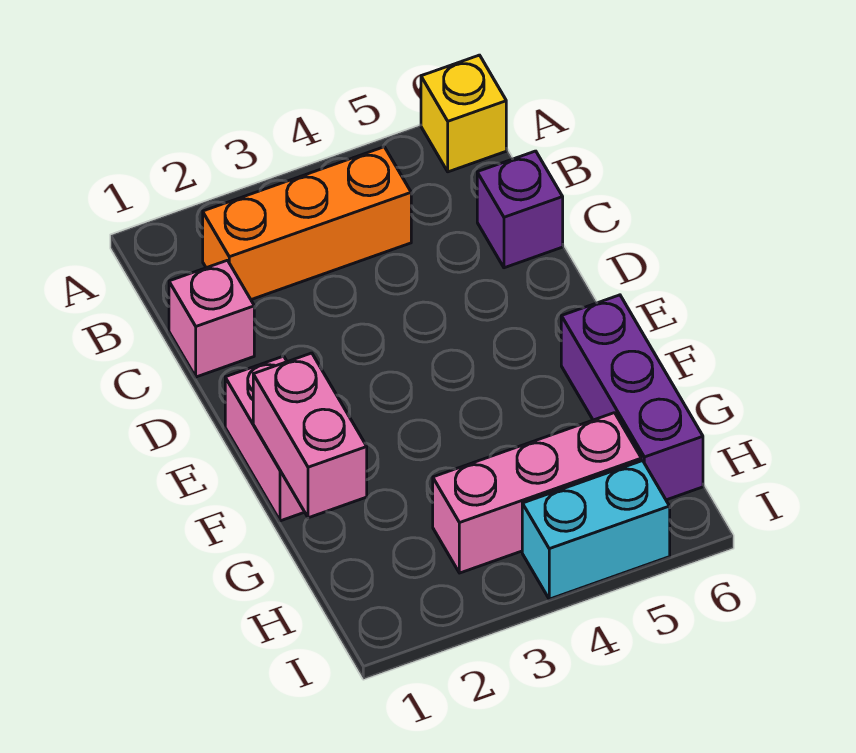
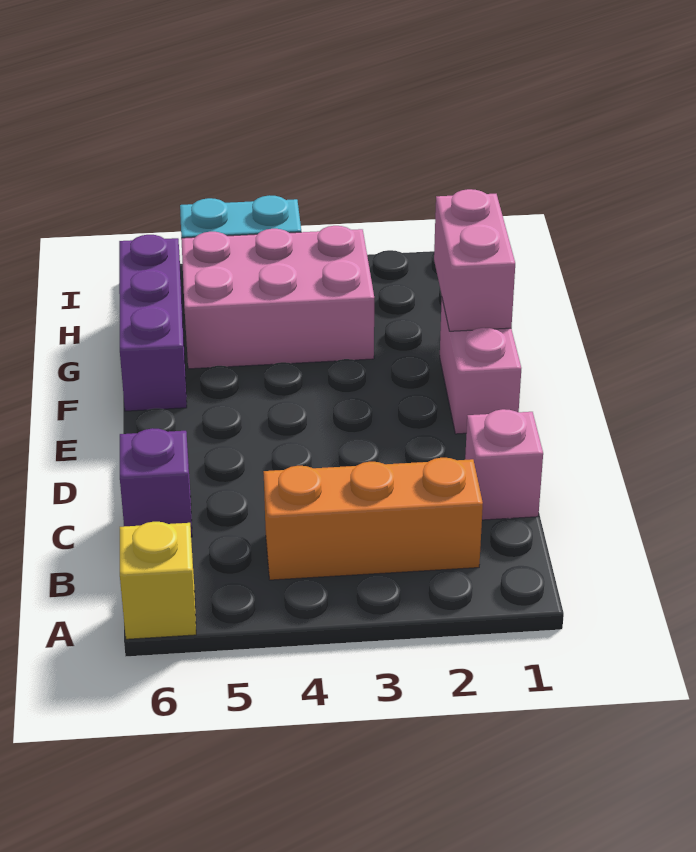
pink brick H3:H5 level 1 -> pink brick G3:H5 level 1

